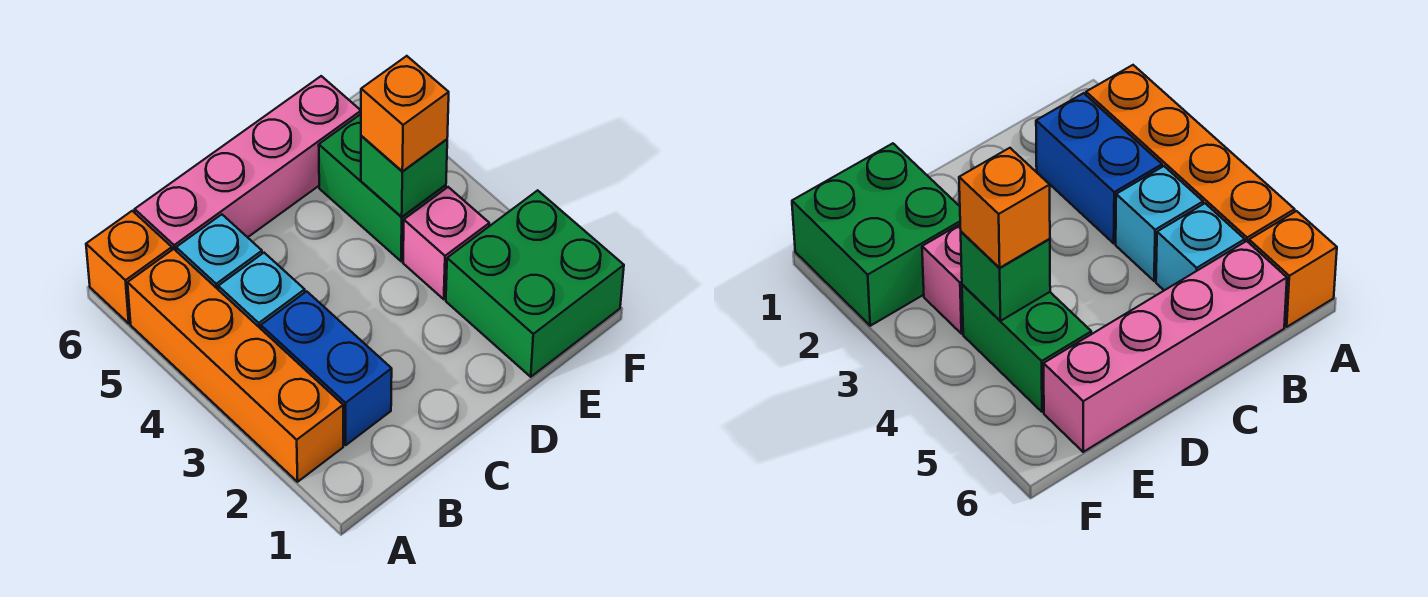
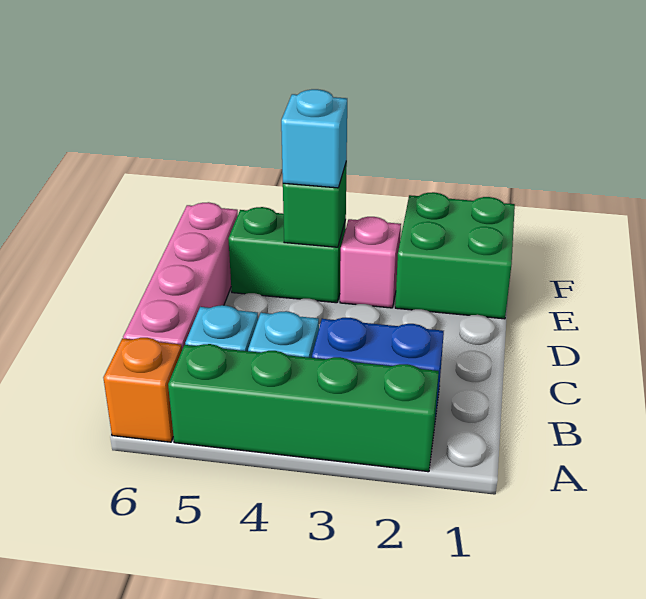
orange brick A2:A5 level 1 -> green brick A2:A5 level 1
orange brick E4 level 3 -> cyan brick E4 level 3

